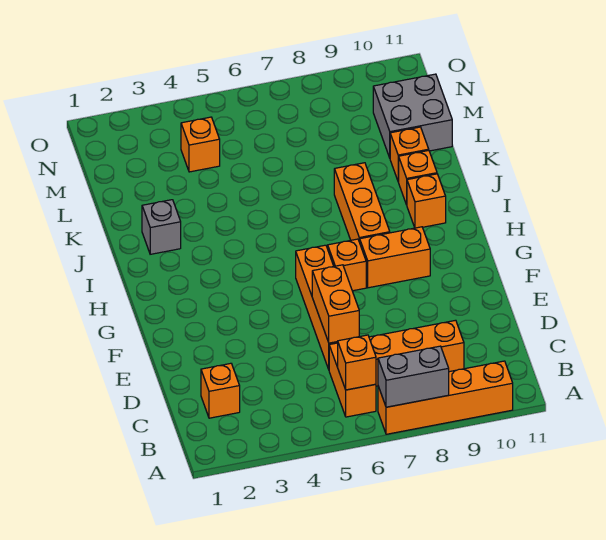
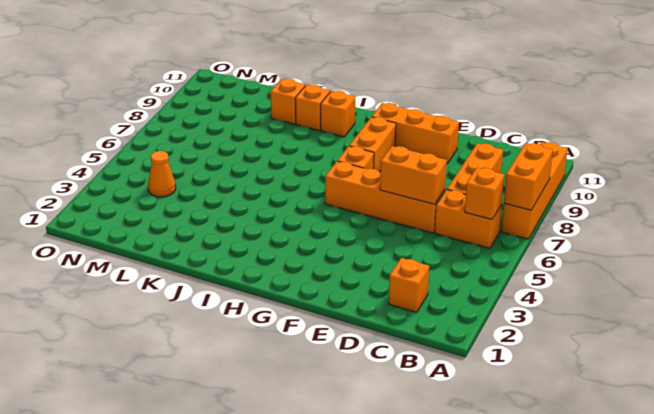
grey brick A7:A8 level 2 -> orange brick A7:A8 level 2
orange brick H8:J8 level 1 -> orange brick E10:G10 level 1
grey brick J2 level 1 -> none
grey brick L10:M11 level 1 -> none
orange brick M4 level 1 -> orange cone M4 level 1

